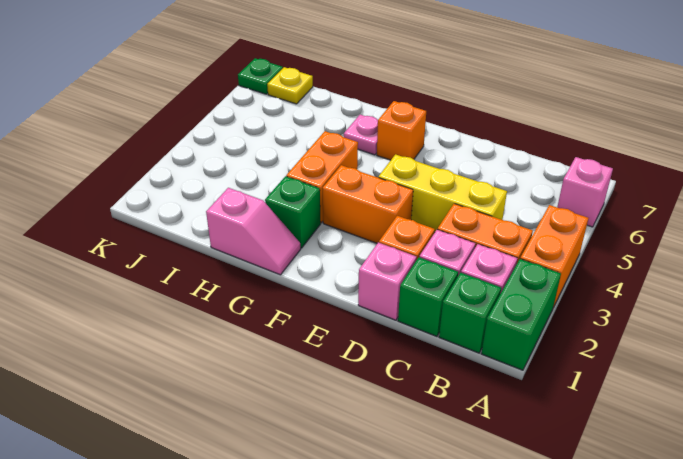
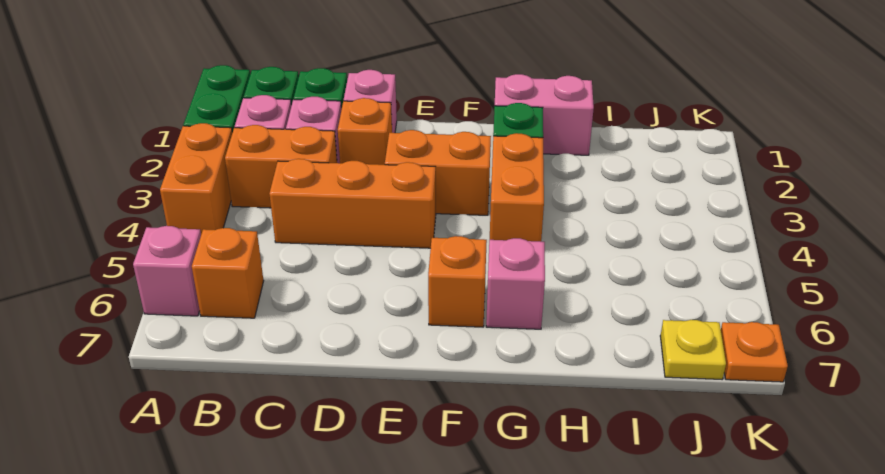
none -> orange brick B6 level 1
yellow brick C4:E4 level 1 -> orange brick C4:E4 level 1
pink slope G1:H1 level 1 top H -> pink brick G1:H1 level 1
pink plate G6 level 1 -> pink brick G6 level 1
green plate K7 level 1 -> orange plate K7 level 1

